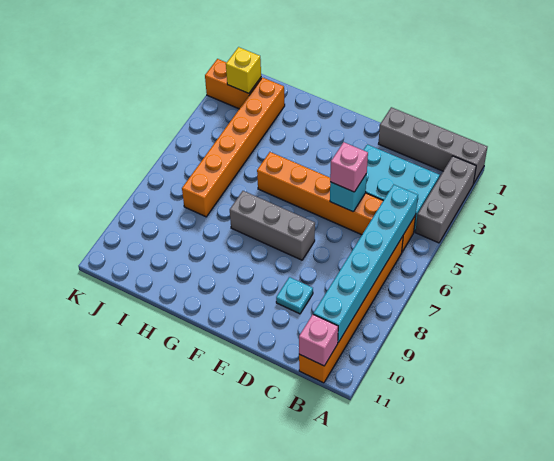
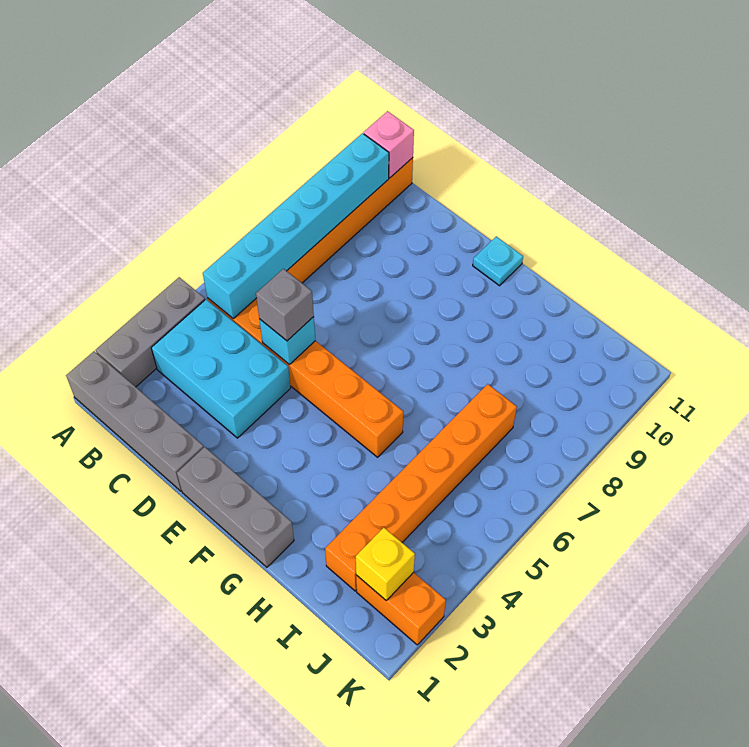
pink brick D5 level 3 -> grey brick D5 level 3
cyan plate D9 level 1 -> cyan plate F11 level 1
grey brick E7:G7 level 1 -> grey brick E1:G1 level 1

